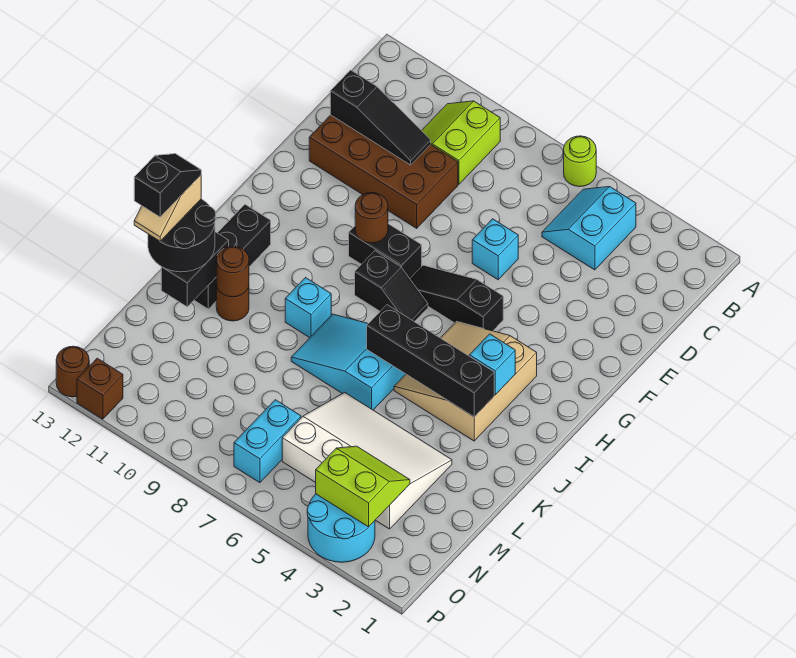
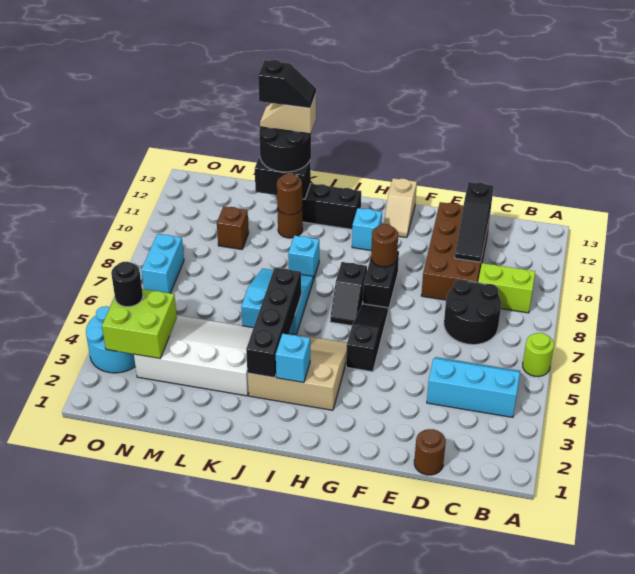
cyan slope B4:C5 level 1 top 4 -> cyan slope B4:D5 level 1 top 4
none -> black round brick C7:D8 level 1
cyan brick E6 level 1 -> cyan brick H11 level 1
none -> tan slope G12:G13 level 1 top 13
white slope L3:N6 level 1 top N -> white slope K3:N5 level 1 top 3
lime slope N3:O4 level 2 top O -> lime brick N3:O4 level 2
cyan brick N7:O7 level 1 -> cyan brick O7:O8 level 1
none -> black round brick O4 level 3
brown brick P12 level 1 -> brown brick M10 level 1
brown round brick P13 level 1 -> brown round brick D1 level 1

